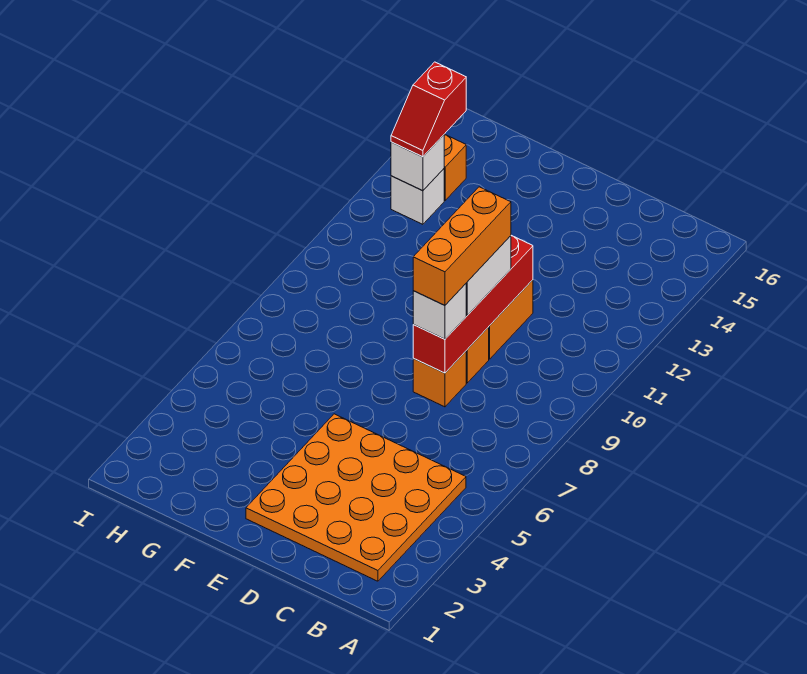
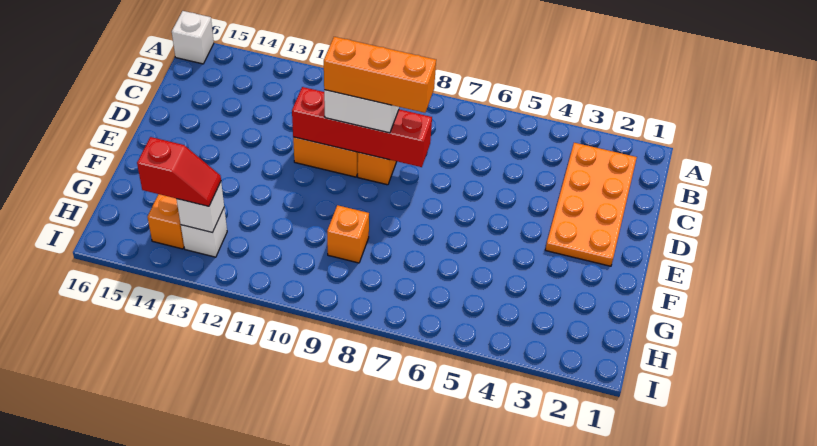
orange plate B2:E5 level 1 -> orange plate B2:E3 level 1
orange brick D8 level 1 -> orange brick G9 level 1
white brick D8 level 3 -> white brick A16 level 1

